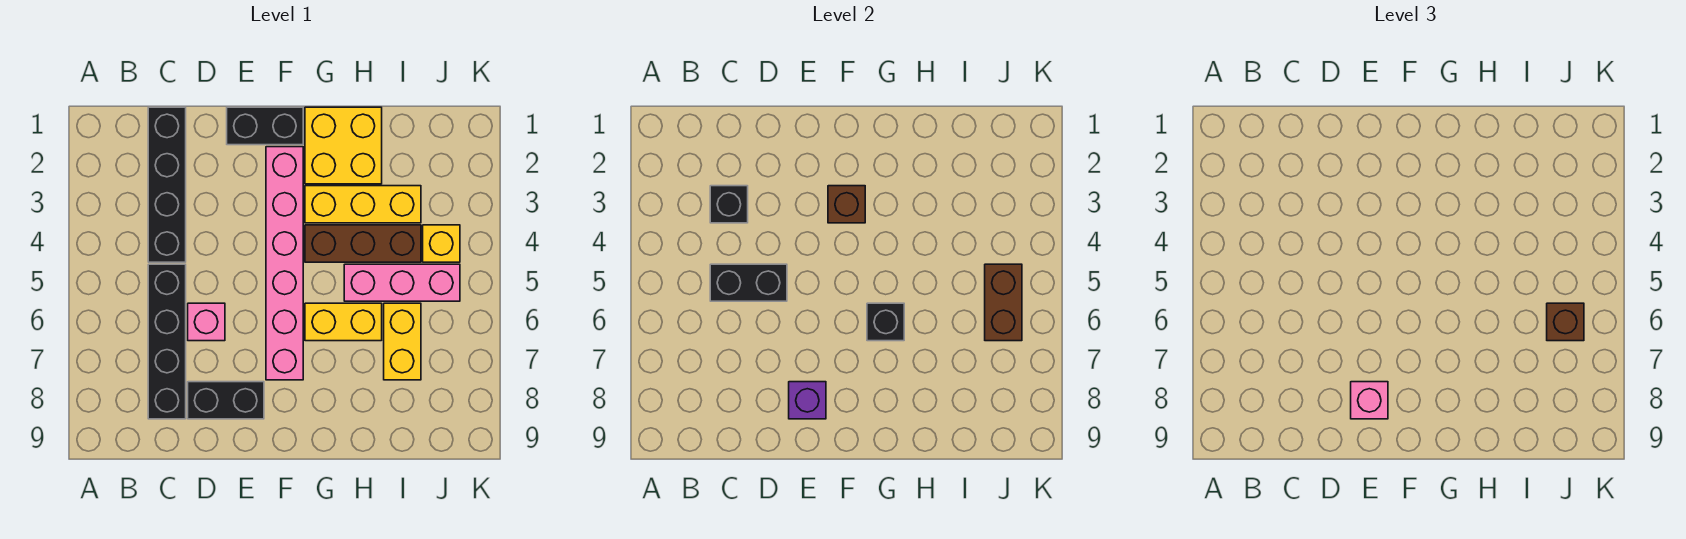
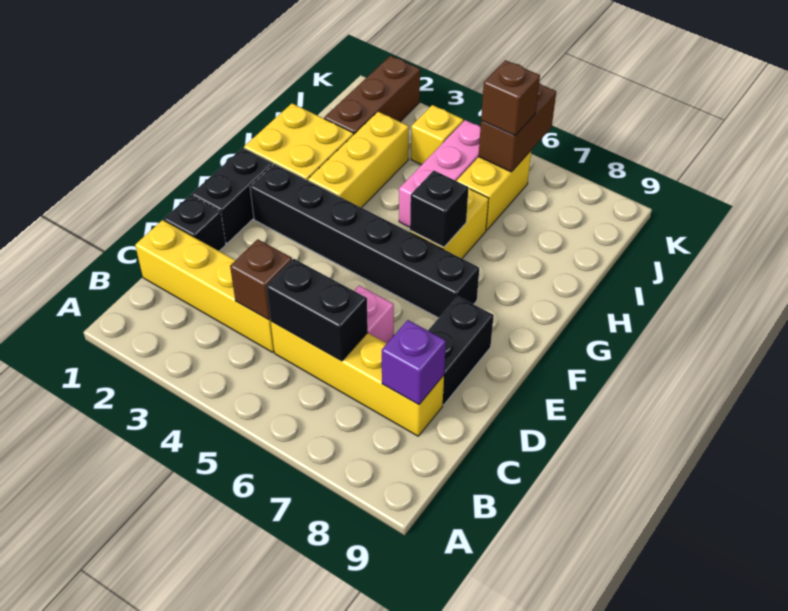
black brick C1:C4 level 1 -> yellow brick C1:C4 level 1
black brick C3 level 2 -> black brick D1 level 1
black brick C5:C8 level 1 -> yellow brick C5:C8 level 1
black brick C5:D5 level 2 -> black brick C5:C6 level 2
purple brick E8 level 2 -> purple brick C8 level 2
pink brick E8 level 3 -> none
pink brick F2:F7 level 1 -> black brick F2:F7 level 1
brown brick F3 level 2 -> brown brick C4 level 2
brown brick G4:I4 level 1 -> brown brick I2:K2 level 1
yellow brick I6:I7 level 1 -> yellow brick I6:J6 level 1
brown brick J5:J6 level 2 -> brown brick J6:K6 level 2

